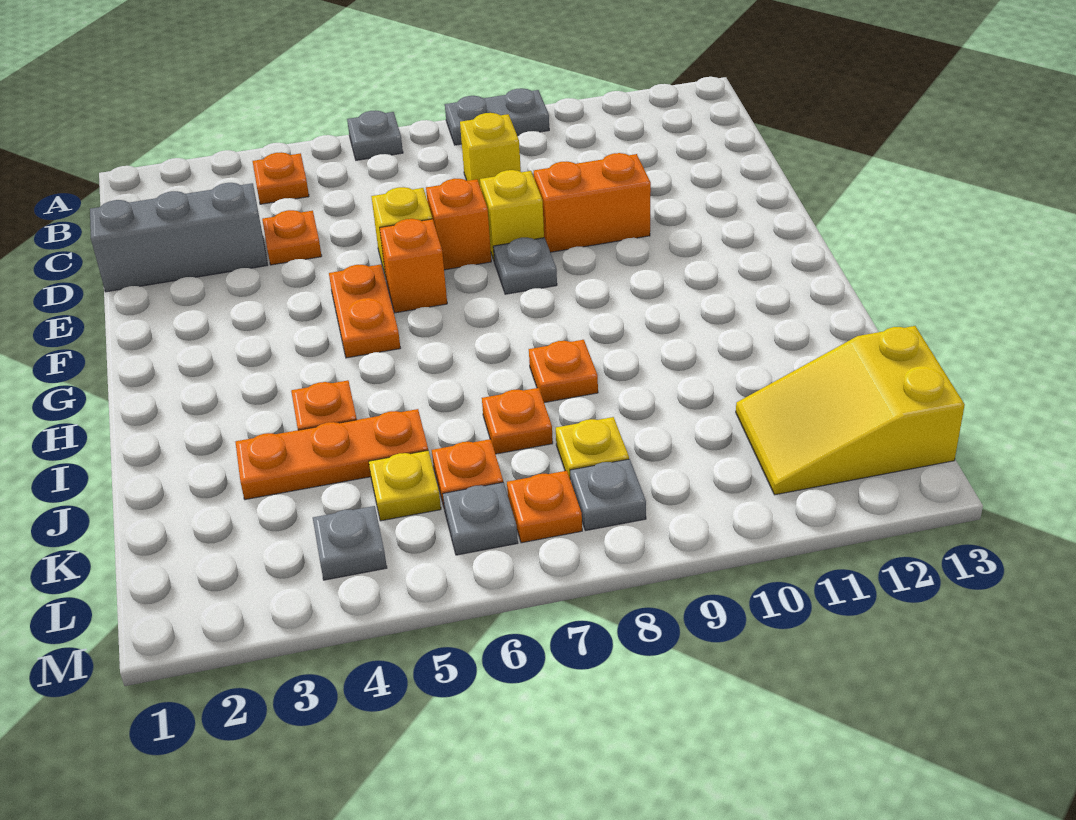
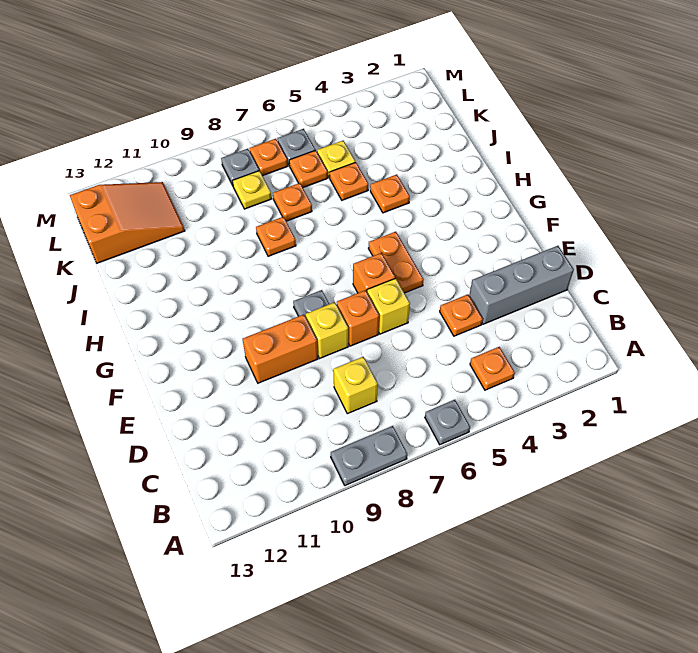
orange plate J3:J5 level 1 -> orange plate J5 level 1
yellow slope K11:L13 level 1 top 13 -> orange slope K11:L13 level 1 top 13
grey plate L4 level 1 -> none

